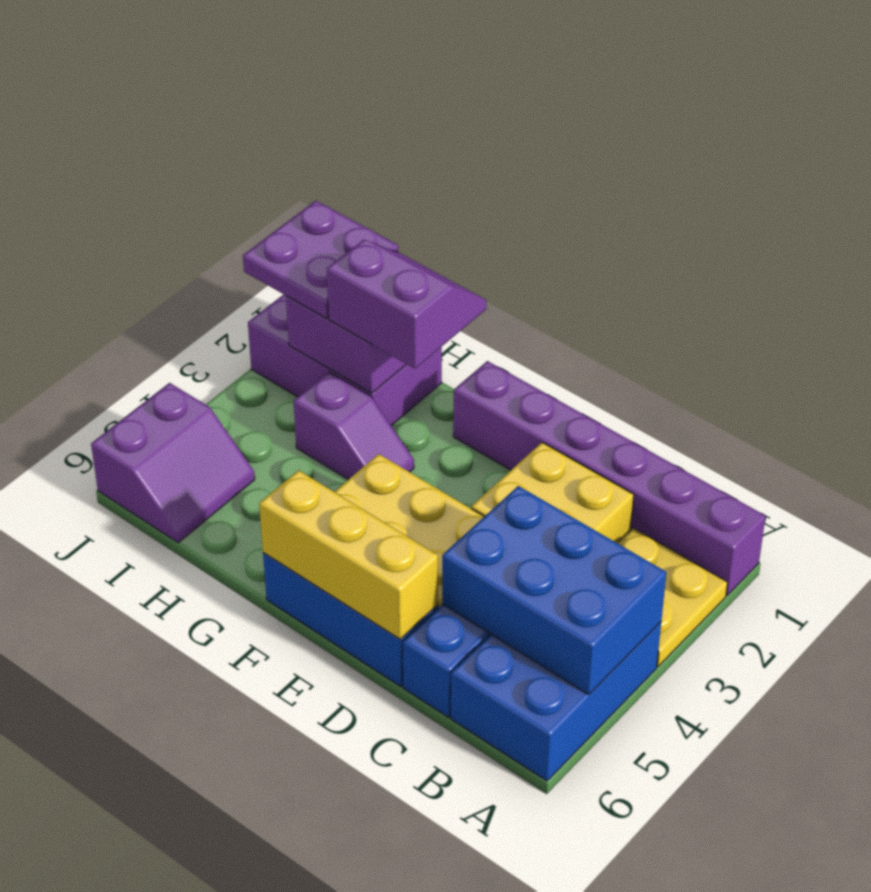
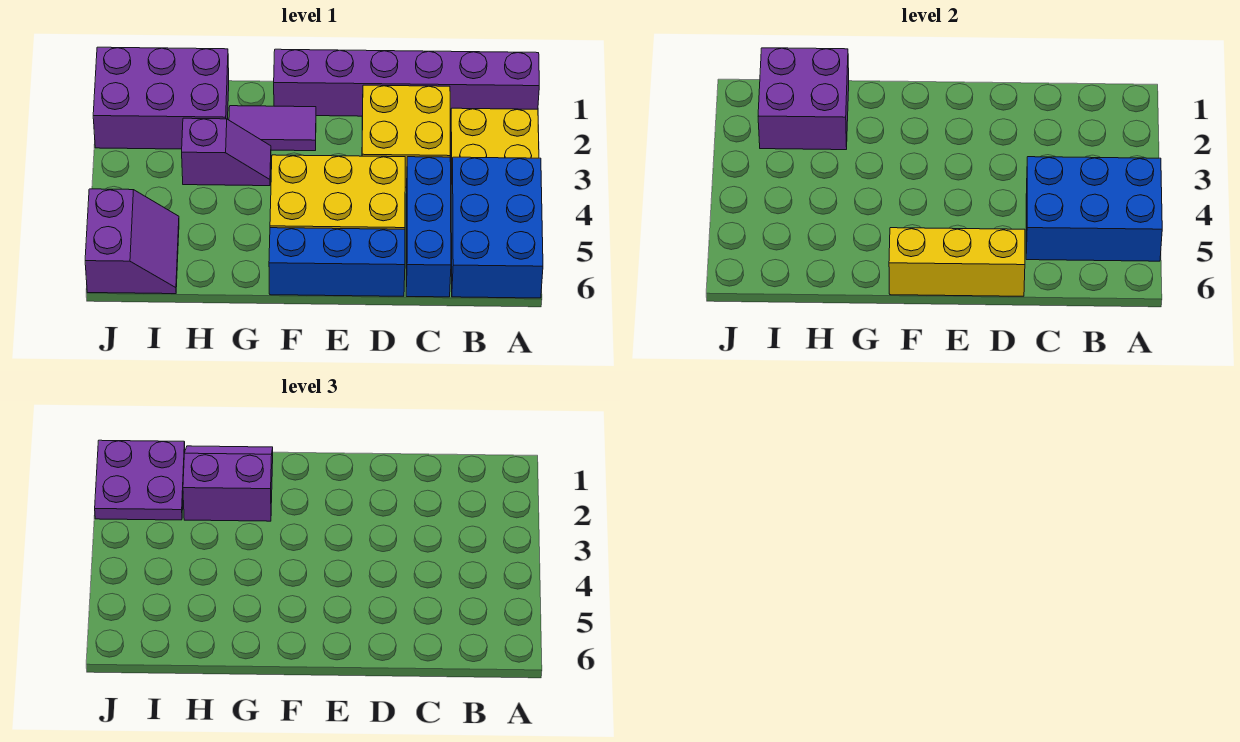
none -> purple tile F2:G2 level 1

